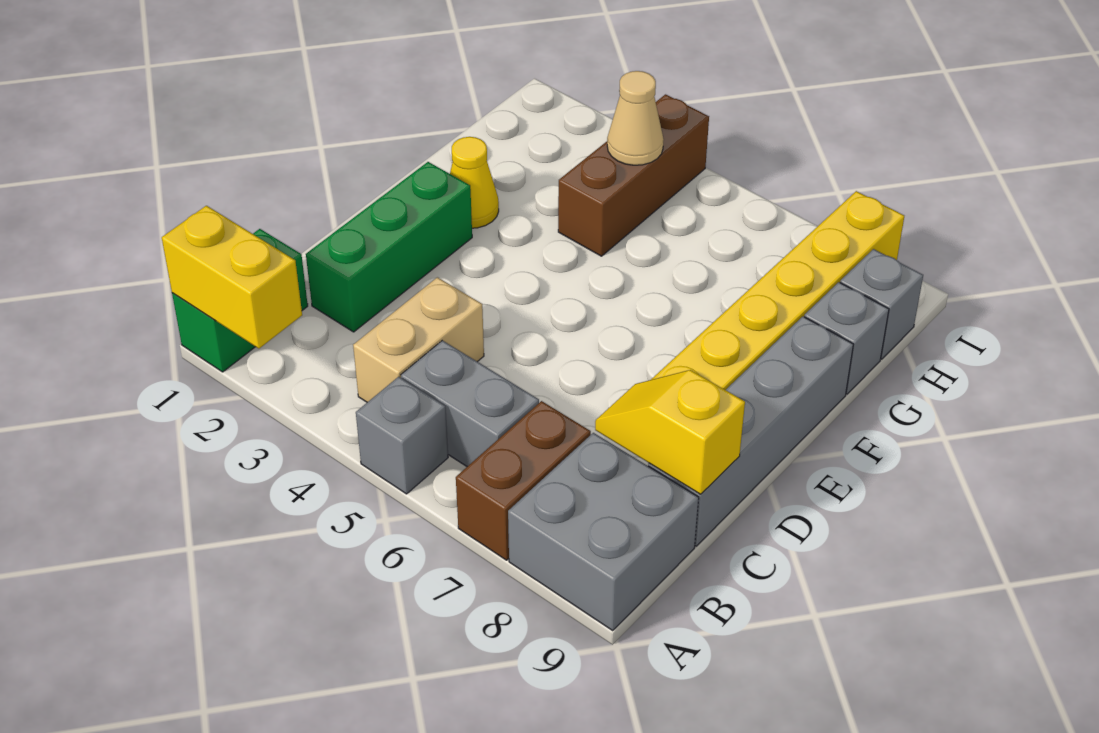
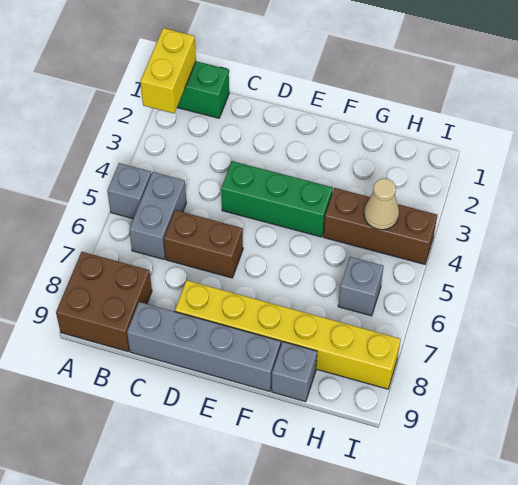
brown brick A7:B7 level 1 -> brown brick C6:D6 level 1
grey brick A8:B9 level 1 -> brown brick A8:B9 level 1
tan brick B4:C4 level 1 -> none
green brick C2:E2 level 1 -> green brick D4:F4 level 1
yellow slope C8:C9 level 2 top 9 -> none
yellow cone F2 level 1 -> none
grey brick H9 level 1 -> grey brick H6 level 1

